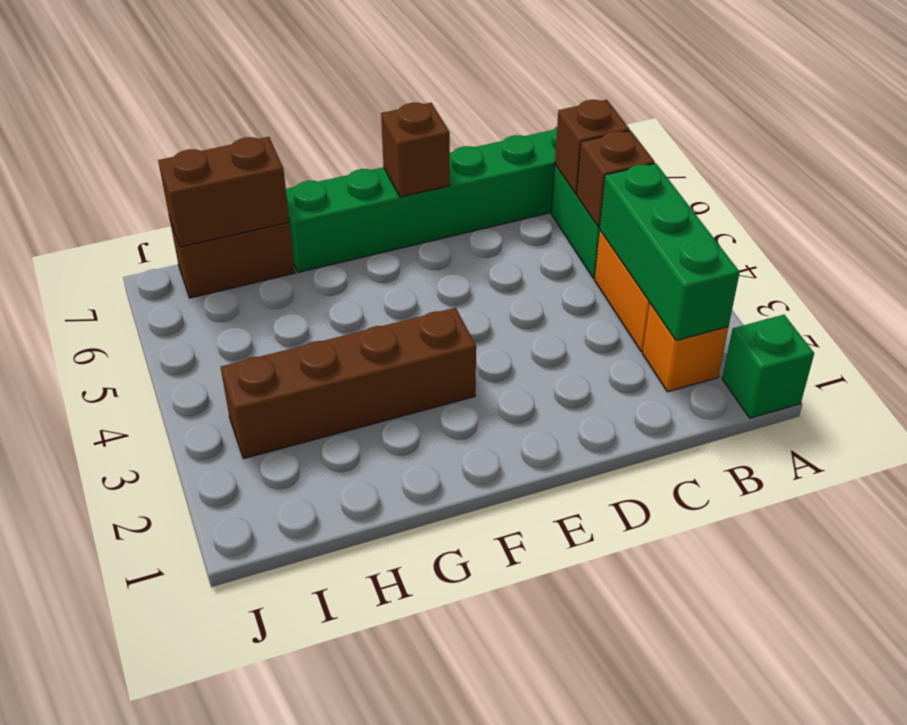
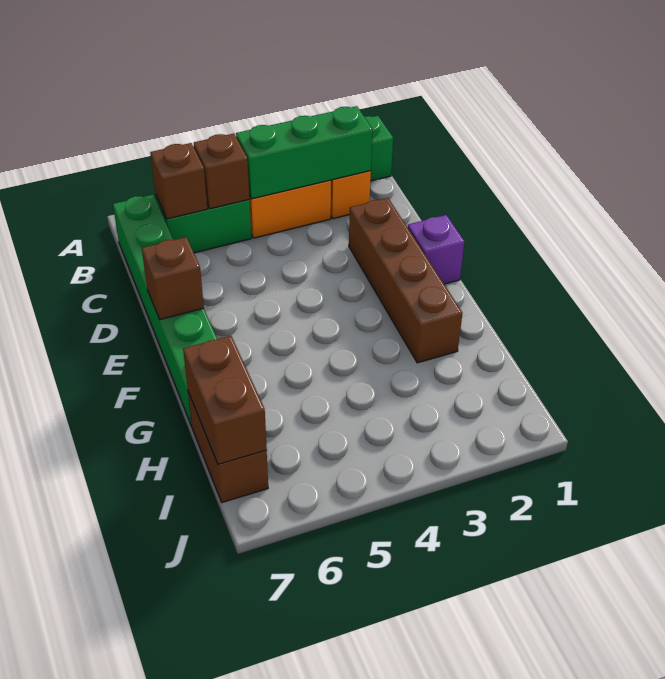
none -> purple brick E1 level 1
brown brick F3:I3 level 1 -> brown brick D2:G2 level 1

